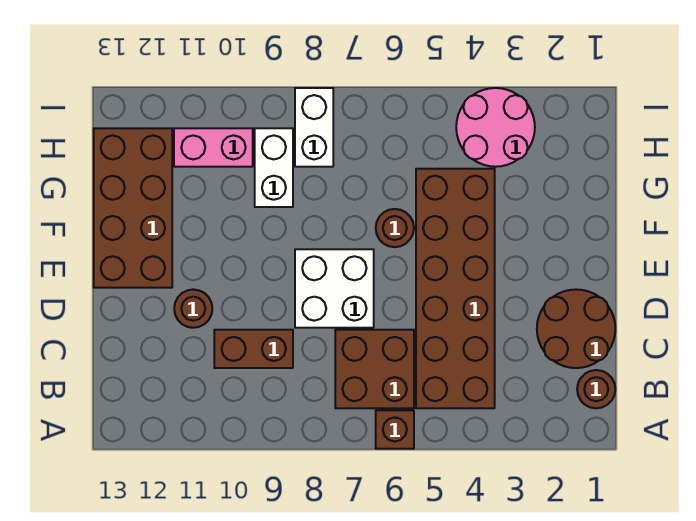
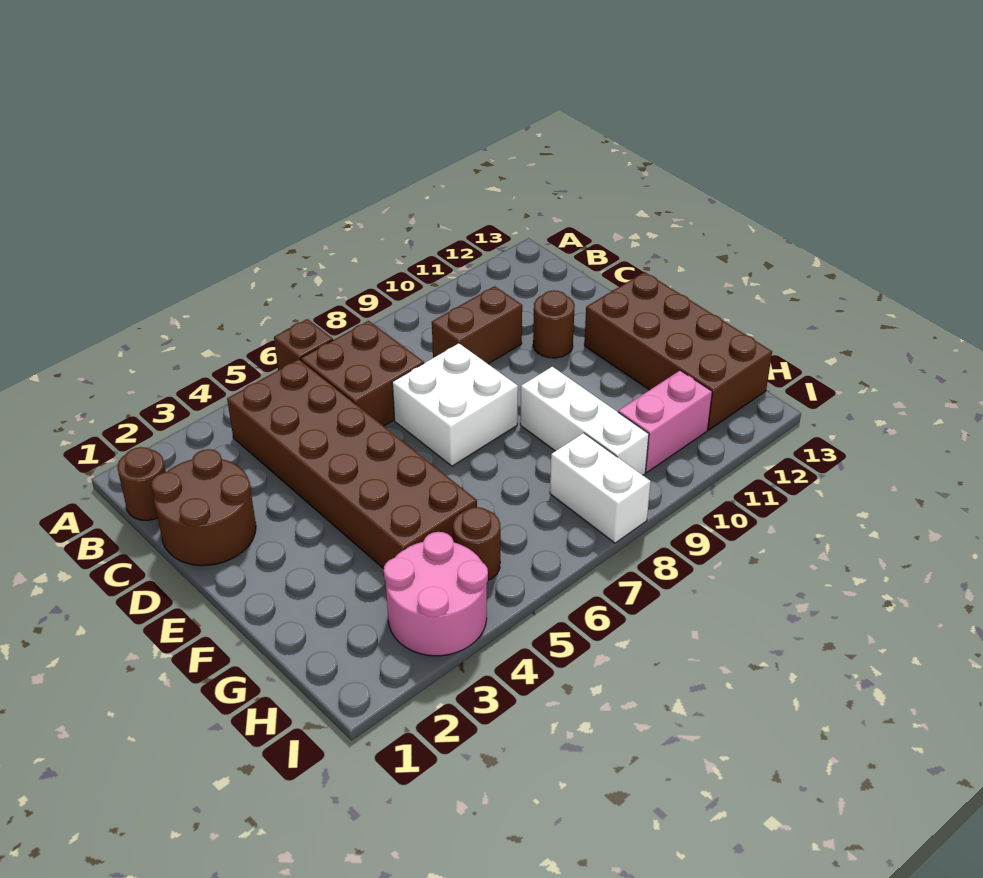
brown round brick F6 level 1 -> brown round brick H5 level 1
white brick G9:H9 level 1 -> white brick F9:H9 level 1

